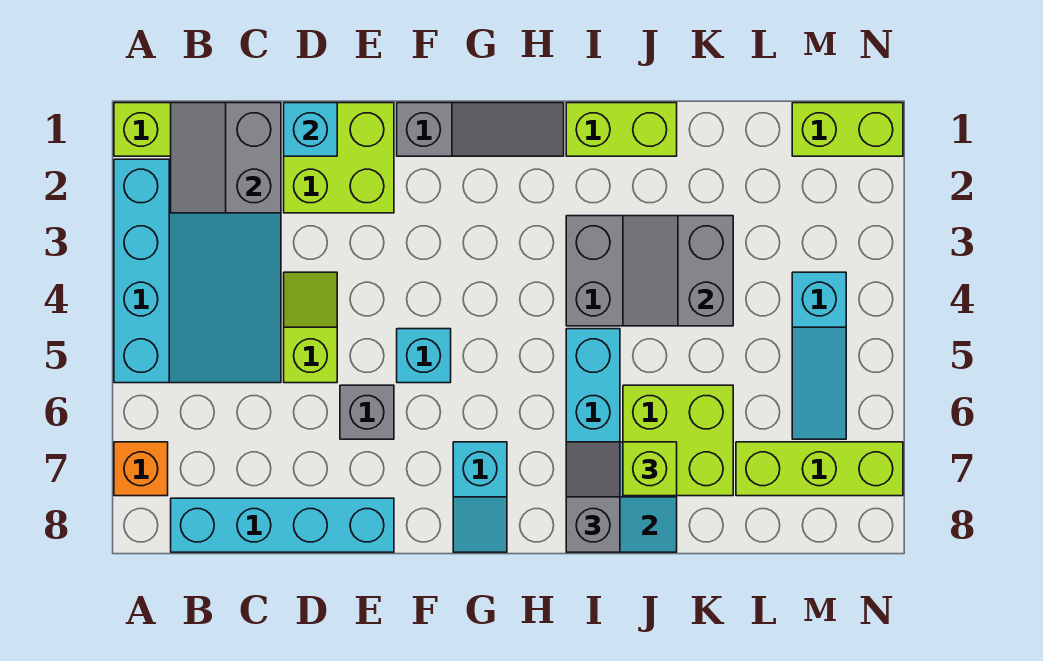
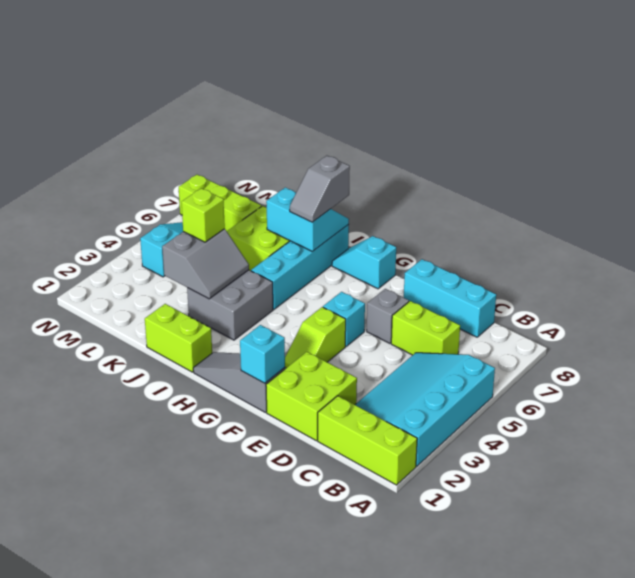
orange brick A7 level 1 -> none
grey slope B1:C2 level 2 top C -> none
cyan brick B8:E8 level 1 -> cyan brick C8:E8 level 1
cyan brick D1 level 2 -> cyan brick F1 level 2
lime slope D4:D5 level 1 top 5 -> lime slope F3:F4 level 1 top 4
cyan slope G7:G8 level 1 top 7 -> cyan slope G8:H8 level 1 top G
lime brick J7 level 3 -> lime brick K4 level 3
lime brick M1:N1 level 1 -> lime brick C6:D6 level 1

